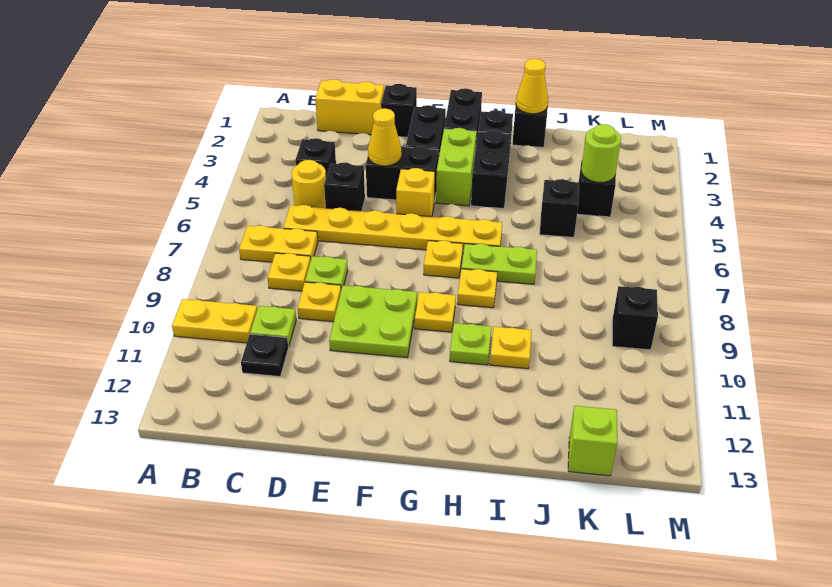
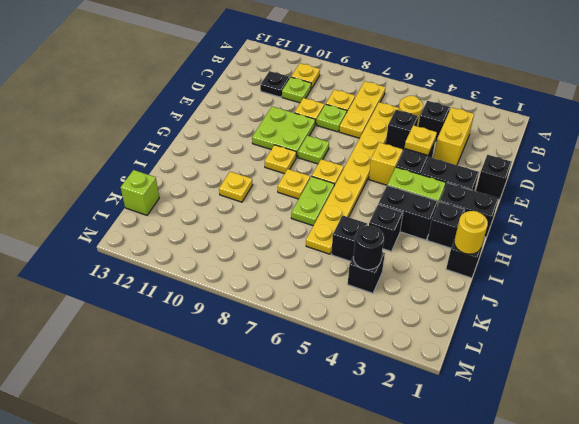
yellow plate A10:B10 level 1 -> yellow plate B10 level 1
yellow plate B7:C7 level 1 -> yellow plate B7:D7 level 1
yellow brick C1:D1 level 1 -> yellow brick C3:D3 level 1
yellow plate C6:H6 level 1 -> yellow plate C6:J6 level 1
yellow cone E4 level 2 -> yellow plate E4 level 2
lime plate H10 level 1 -> lime plate F8 level 1
yellow cone I1 level 2 -> yellow round brick I1 level 2
lime round brick K4 level 2 -> black round brick K4 level 2
black brick L9 level 1 -> black brick I4 level 1

